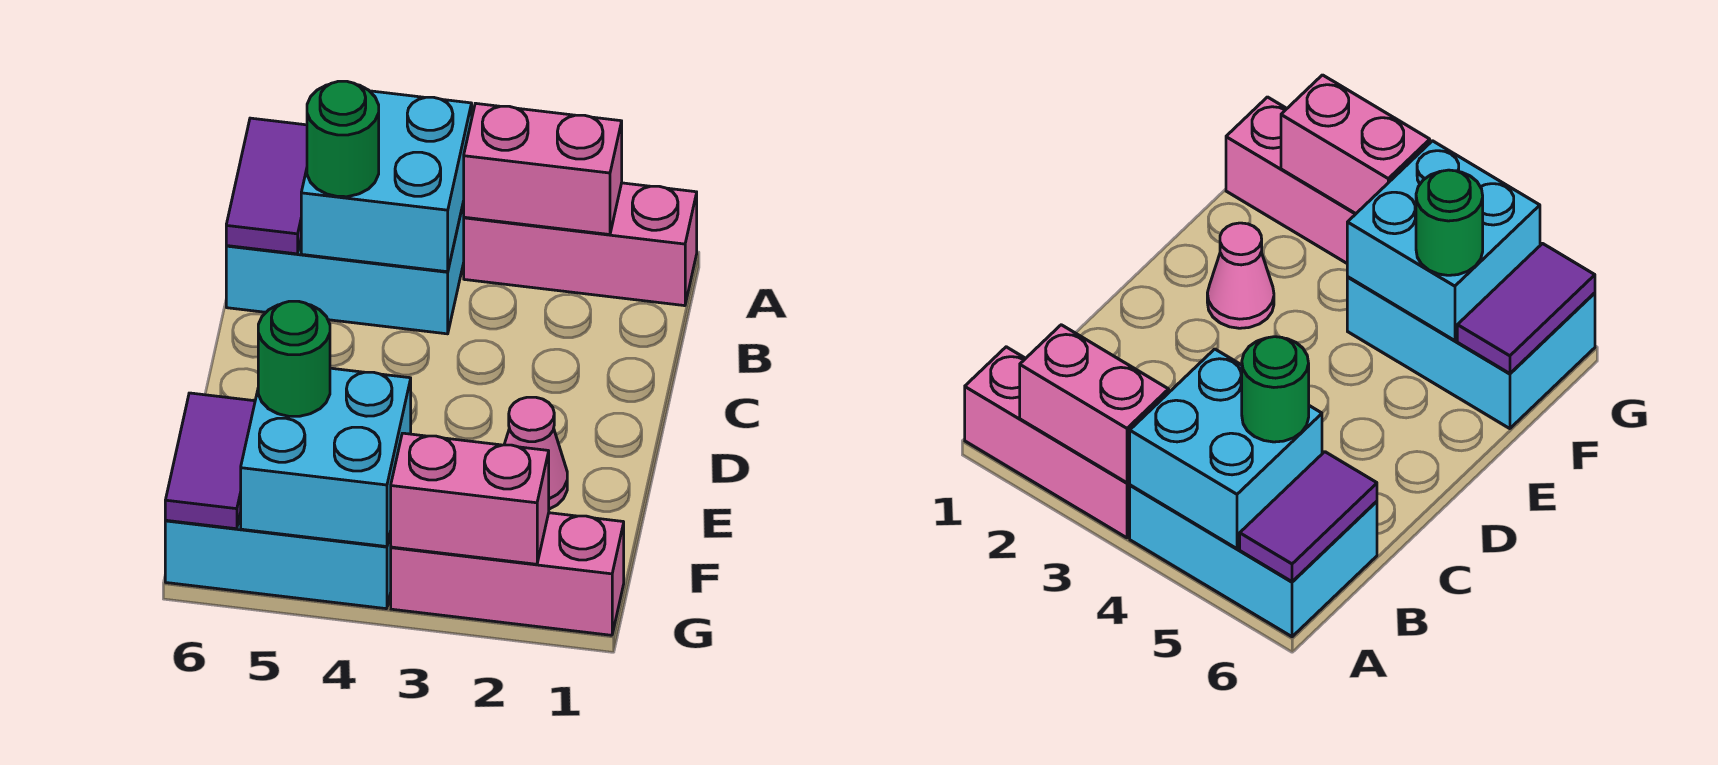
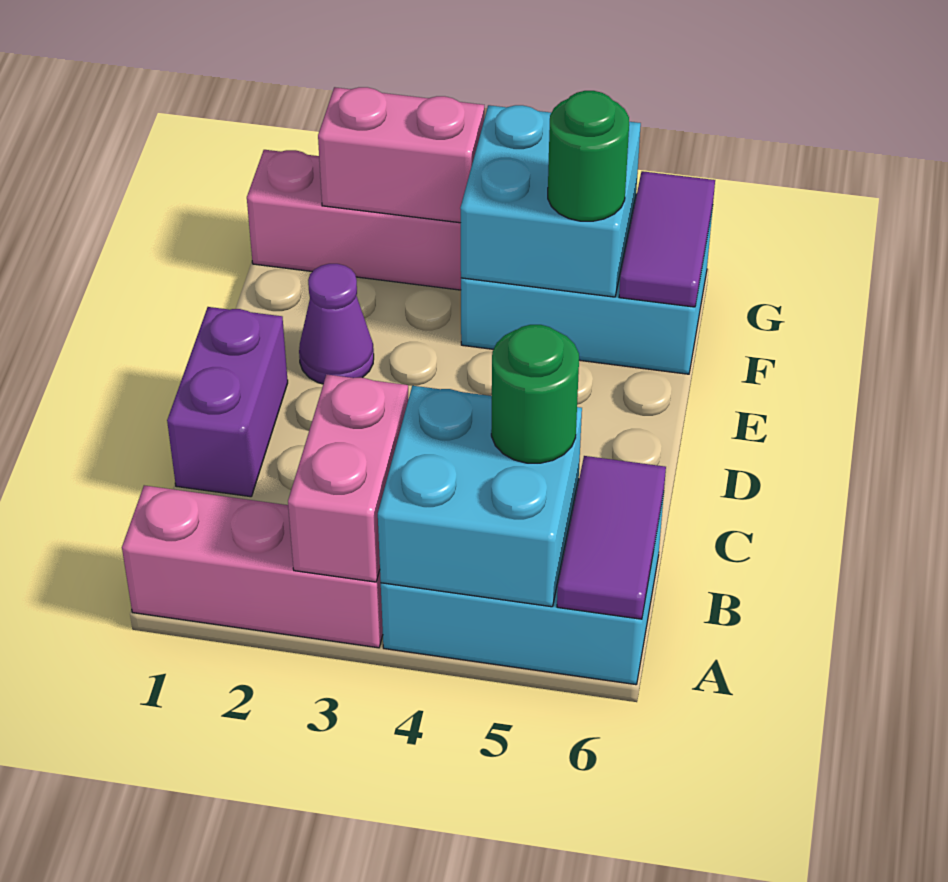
pink brick A2:A3 level 2 -> pink brick A3:B3 level 2
none -> purple brick C1:D1 level 1
pink cone E2 level 1 -> purple cone E2 level 1

